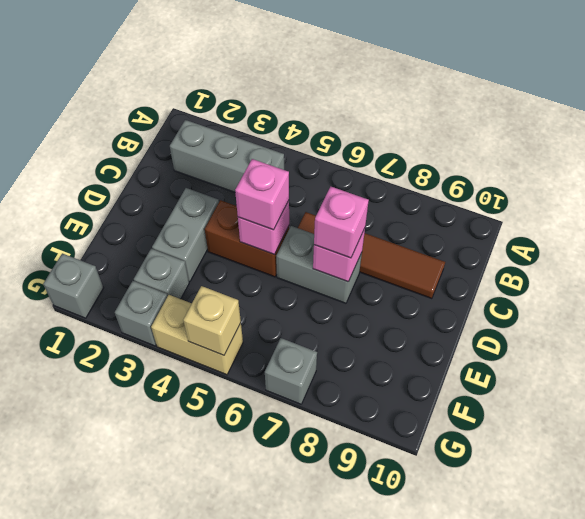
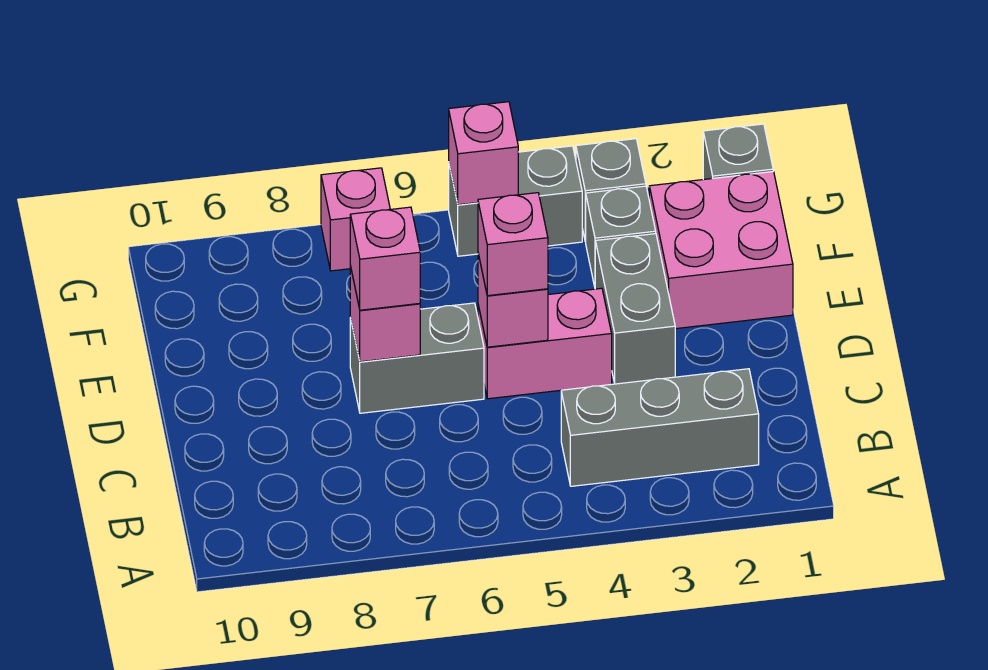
brown tile C6:C9 level 1 -> none
brown brick D4:D5 level 1 -> pink brick D4:D5 level 1
none -> pink brick E1:F2 level 1
tan brick G4:G5 level 1 -> grey brick G4:G5 level 1
tan brick G5 level 2 -> pink brick G5 level 2
grey brick G7 level 1 -> pink brick G7 level 1

